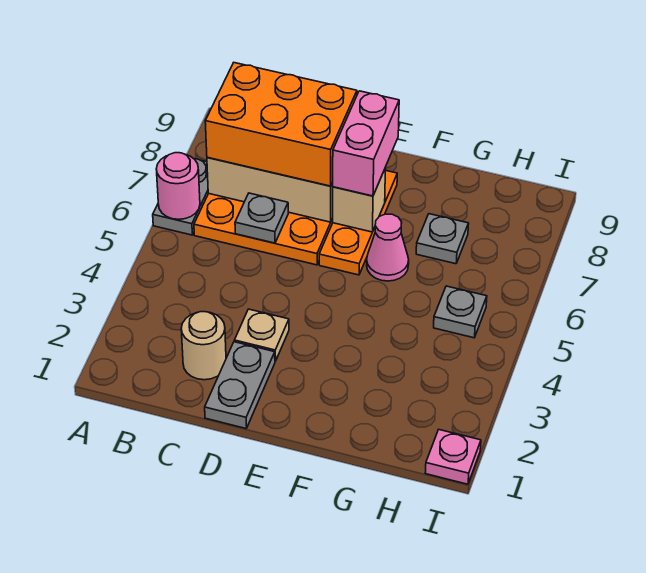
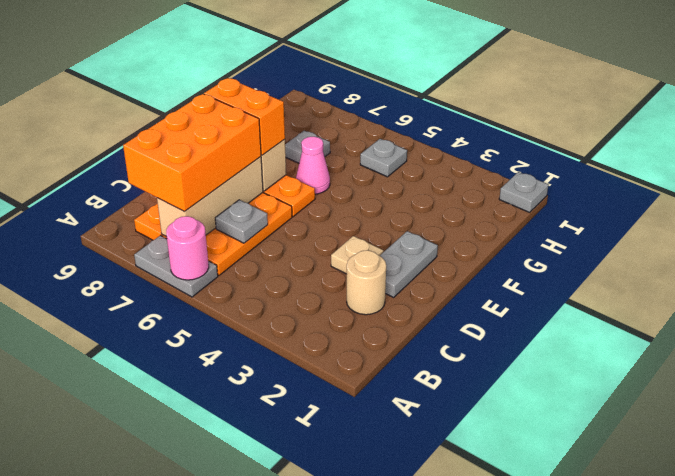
grey plate D1:D2 level 1 -> grey plate D2:E2 level 1
pink brick E7:E8 level 3 -> orange brick E7:E8 level 3
pink plate I1 level 1 -> grey plate I1 level 1

